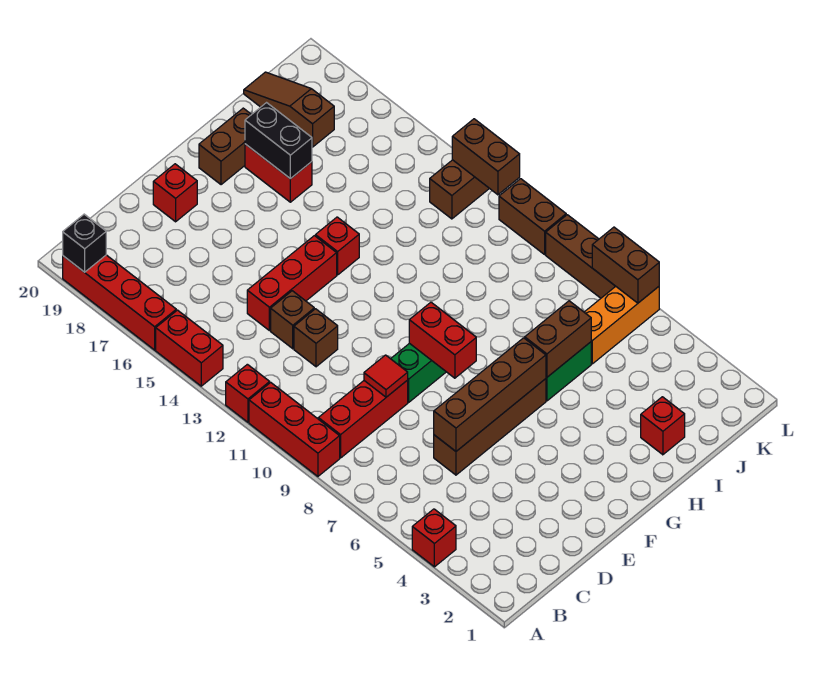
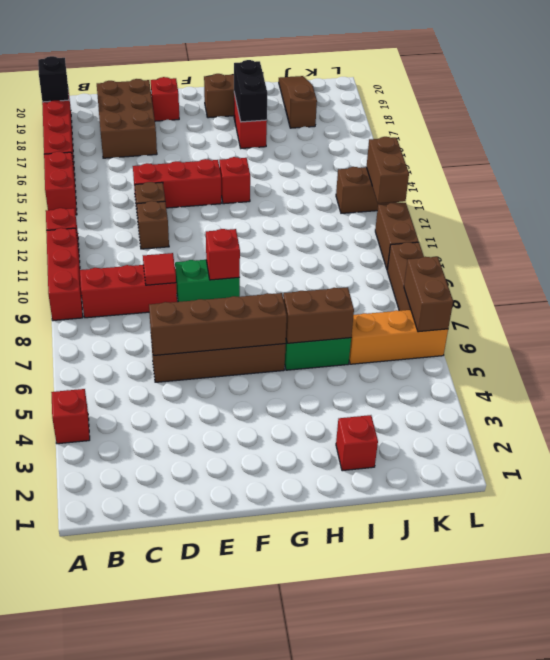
none -> brown brick C17:D19 level 1
red brick F8:F9 level 2 -> red brick F9 level 2

